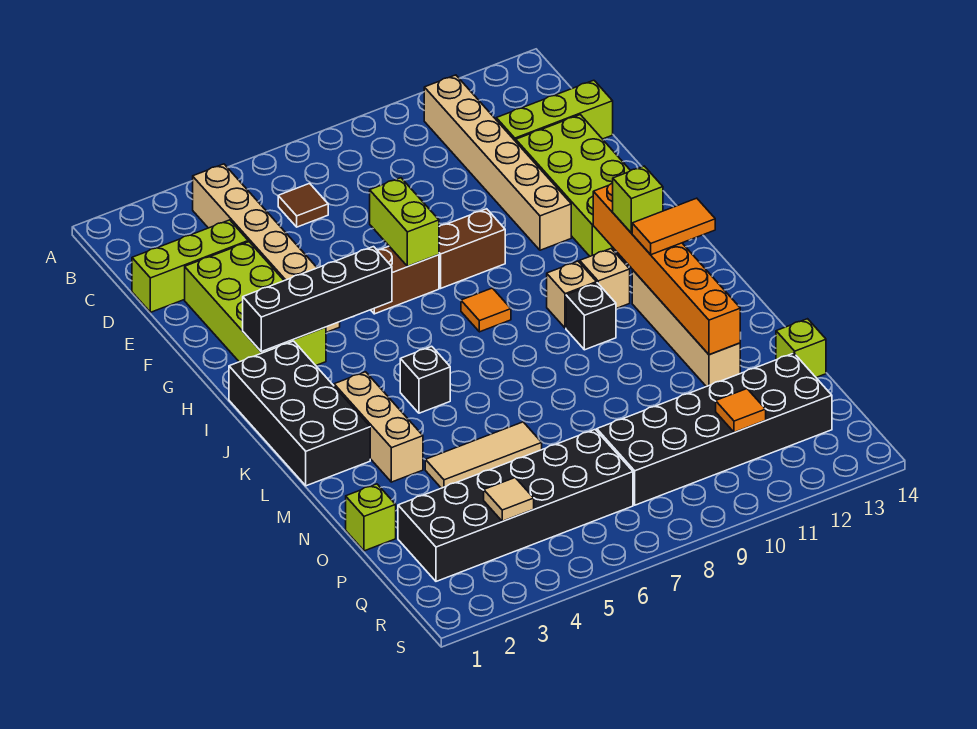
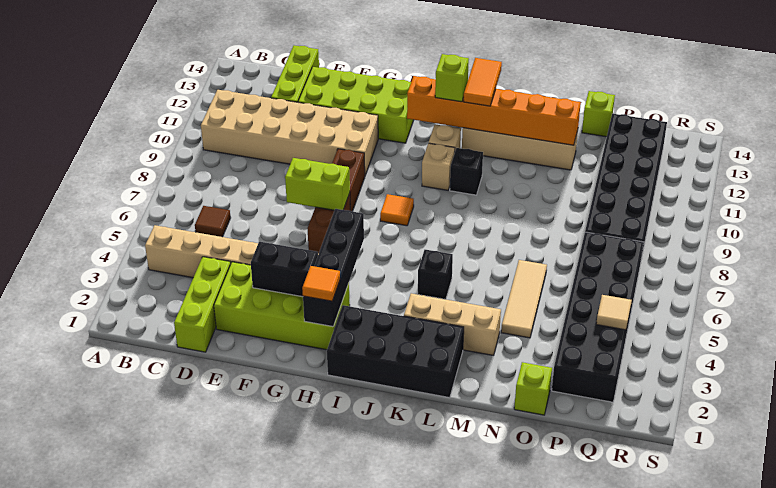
tan brick B11:G11 level 1 -> tan brick B10:G11 level 1
none -> black brick F3:G3 level 2
orange tile Q11 level 2 -> orange tile H2 level 3

